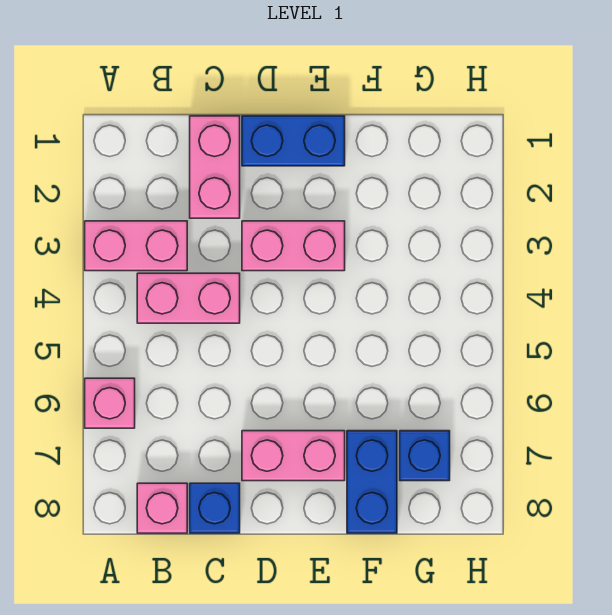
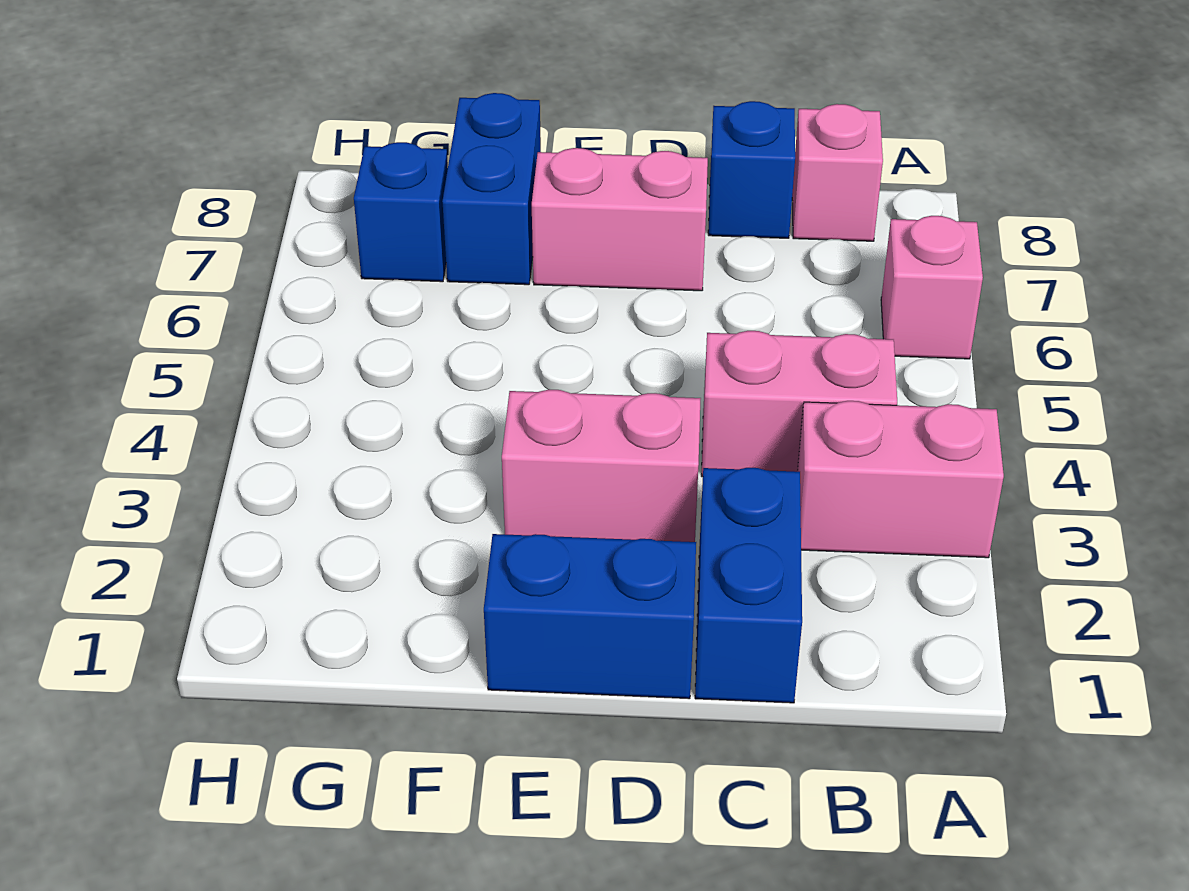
pink brick C1:C2 level 1 -> blue brick C1:C2 level 1

